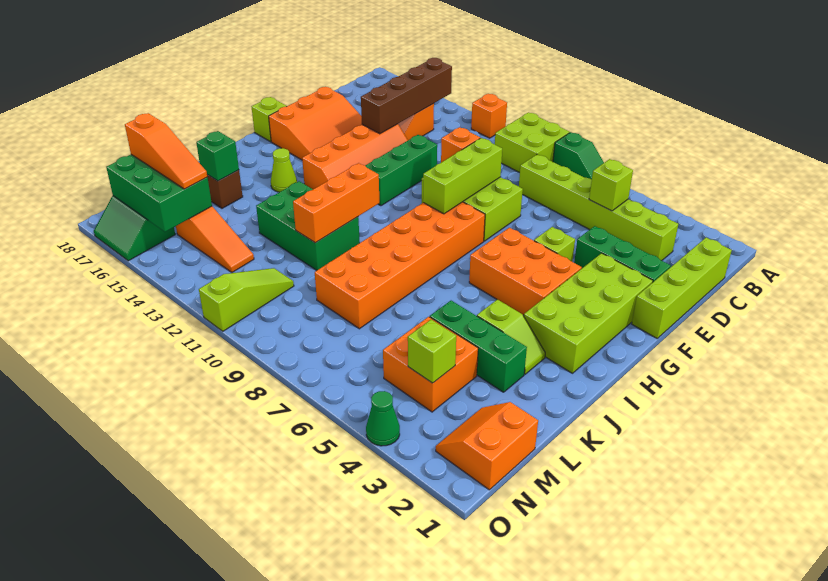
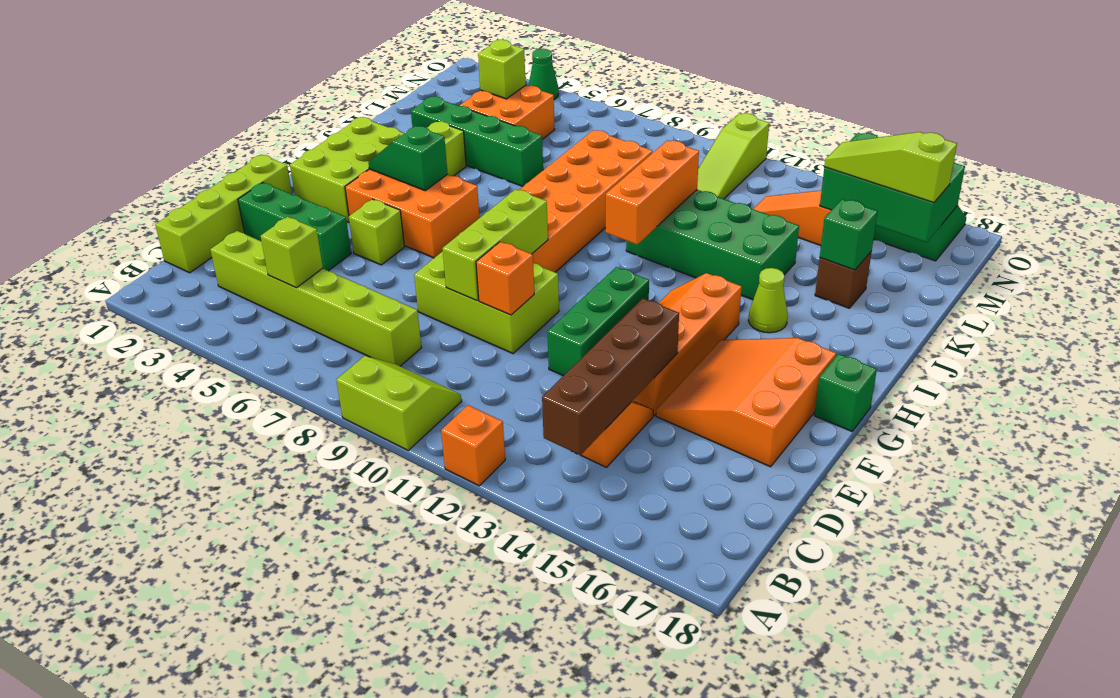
green slope A7:A8 level 1 top 8 -> green slope H4:H5 level 2 top 5
lime brick A9:B10 level 1 -> lime slope A9:B10 level 1 top A
lime brick F2:I3 level 1 -> lime brick G2:I3 level 1
lime brick G18 level 1 -> green brick G18 level 1
green brick J11:K13 level 1 -> green brick J11:K14 level 1
green brick K3:K5 level 1 -> green brick K3:K6 level 1
orange slope M1:N2 level 1 top 1 -> none
orange slope M15:M17 level 3 top 17 -> lime slope M15:M17 level 3 top 17

